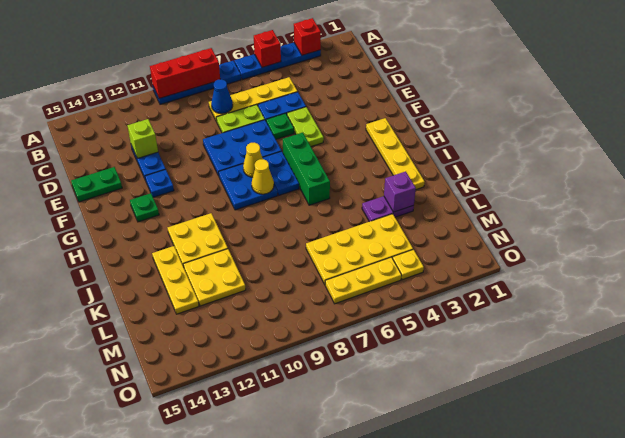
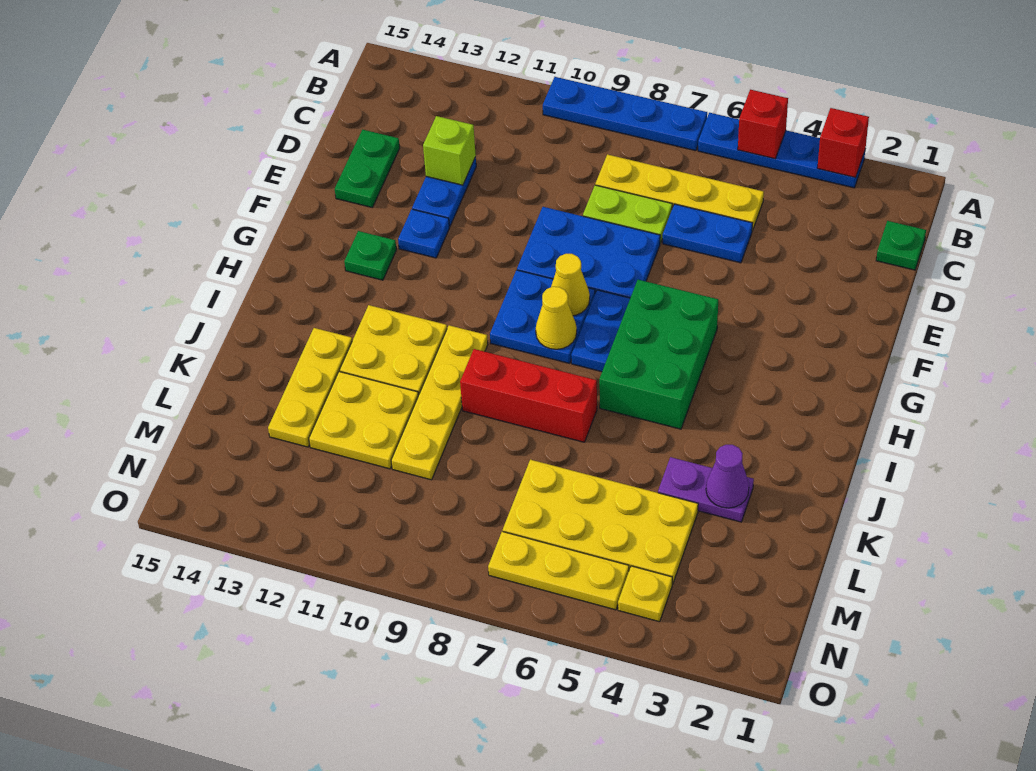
red brick A8:A10 level 2 -> red brick J7:J9 level 1
blue cone C8 level 2 -> none
lime plate E5:F5 level 1 -> none
green plate E6 level 1 -> green plate C1 level 1
green plate E14:E15 level 1 -> green plate D14:E14 level 1
yellow plate G2:J2 level 1 -> yellow plate I10:L10 level 1
green brick G6:I6 level 1 -> green brick G5:I6 level 1
purple brick K3 level 2 -> purple cone K3 level 2

